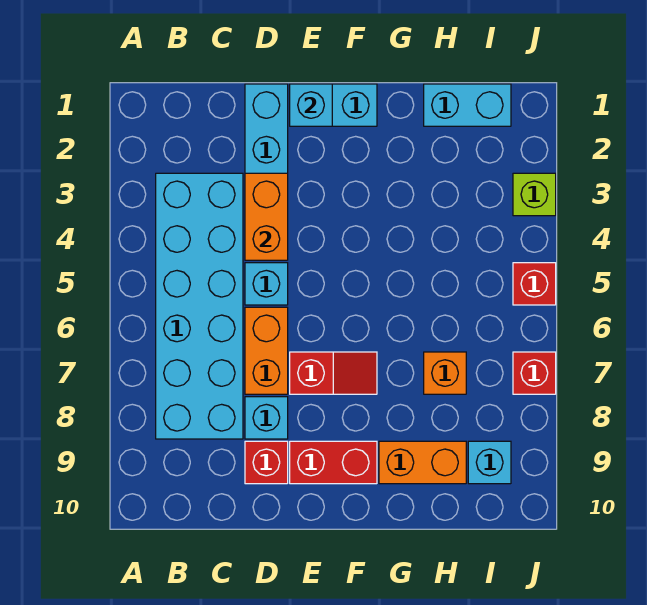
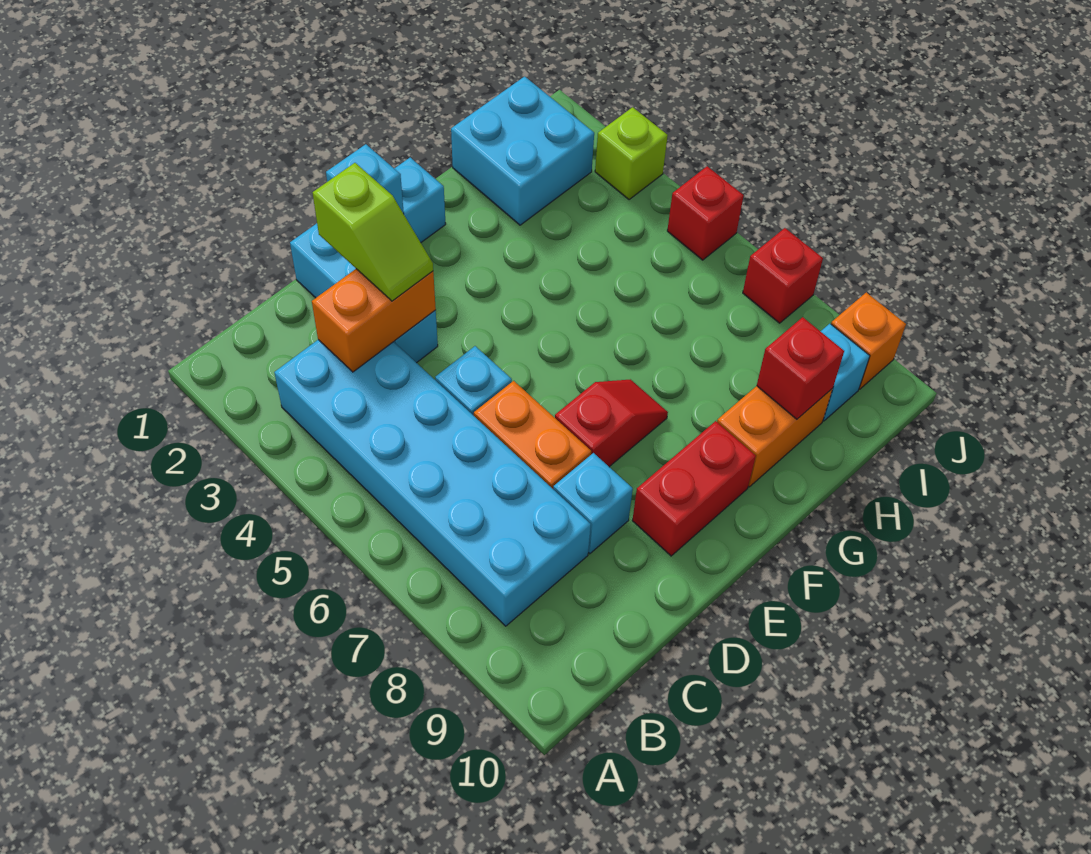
none -> lime slope D2:D3 level 3 top 2
orange brick D3:D4 level 2 -> orange brick C3:D3 level 2
red brick D9 level 1 -> red brick H9 level 2
cyan brick H1:I1 level 1 -> cyan brick H1:I2 level 1
orange brick H7 level 1 -> orange brick J9 level 1

